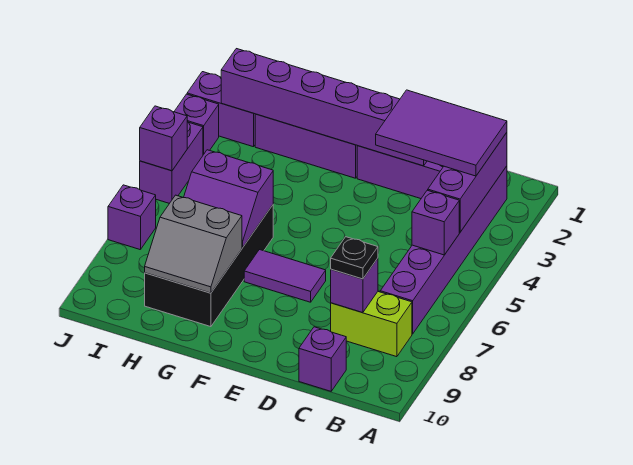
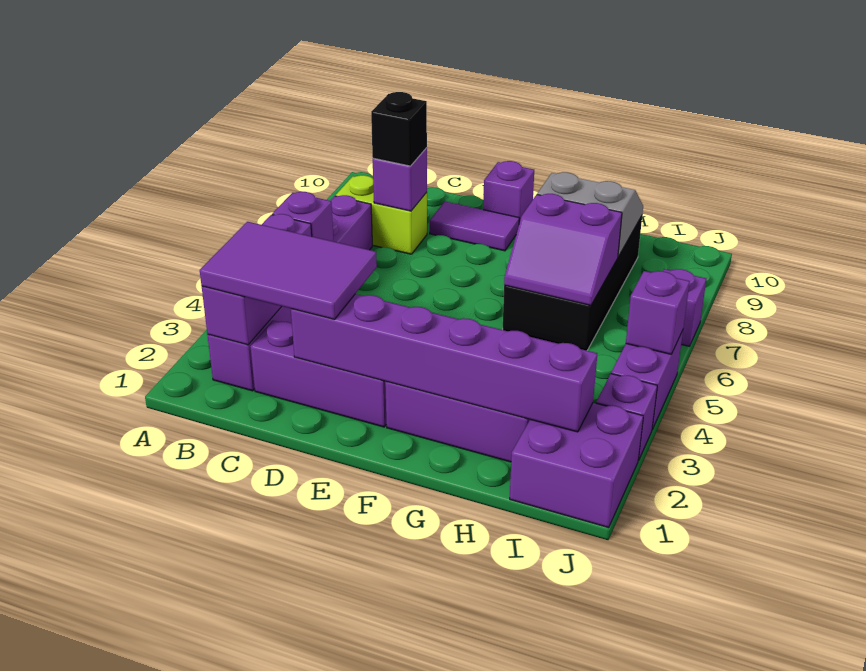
black plate C8 level 3 -> black brick C8 level 3
purple brick C10 level 1 -> purple brick E10 level 1
purple tile E7:F7 level 1 -> purple tile D9:E9 level 1
purple slope G6:H7 level 2 top 6 -> purple slope G6:H7 level 2 top 7
purple brick I2:J2 level 1 -> purple brick I1:J2 level 1

